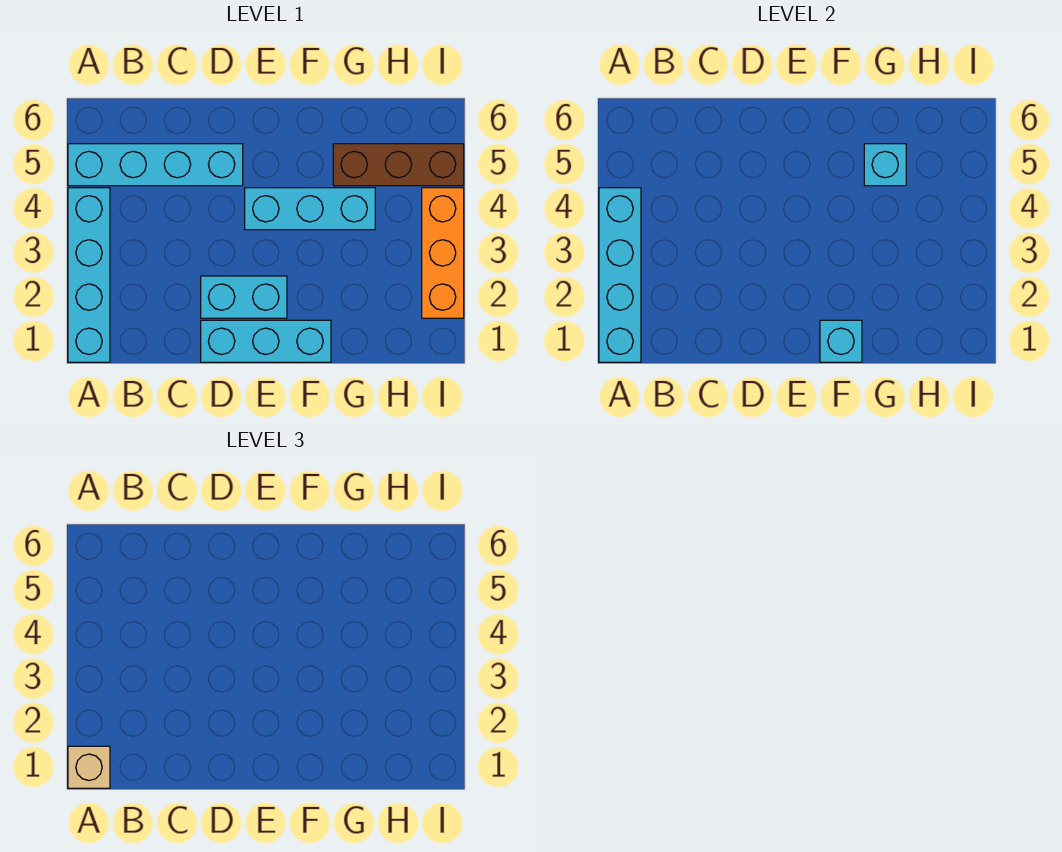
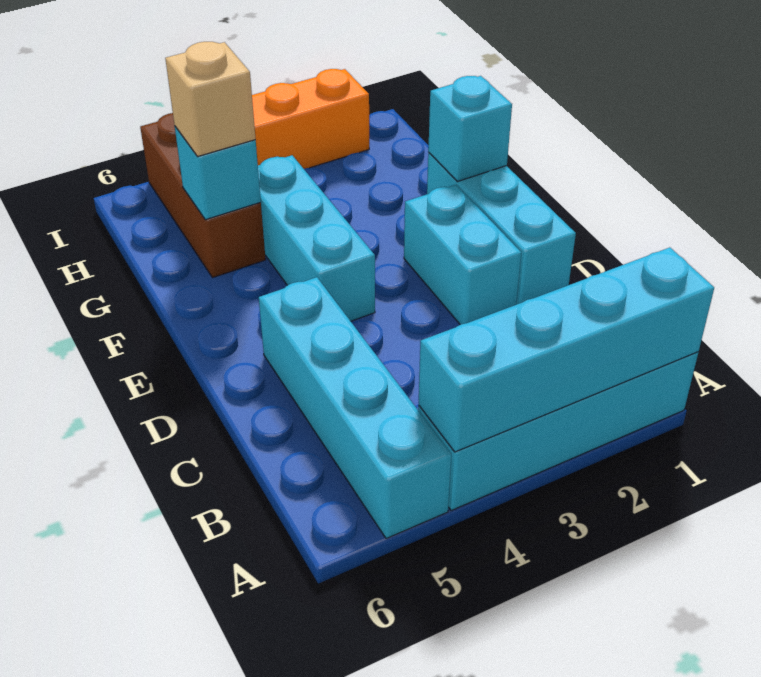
tan brick A1 level 3 -> tan brick G5 level 3

